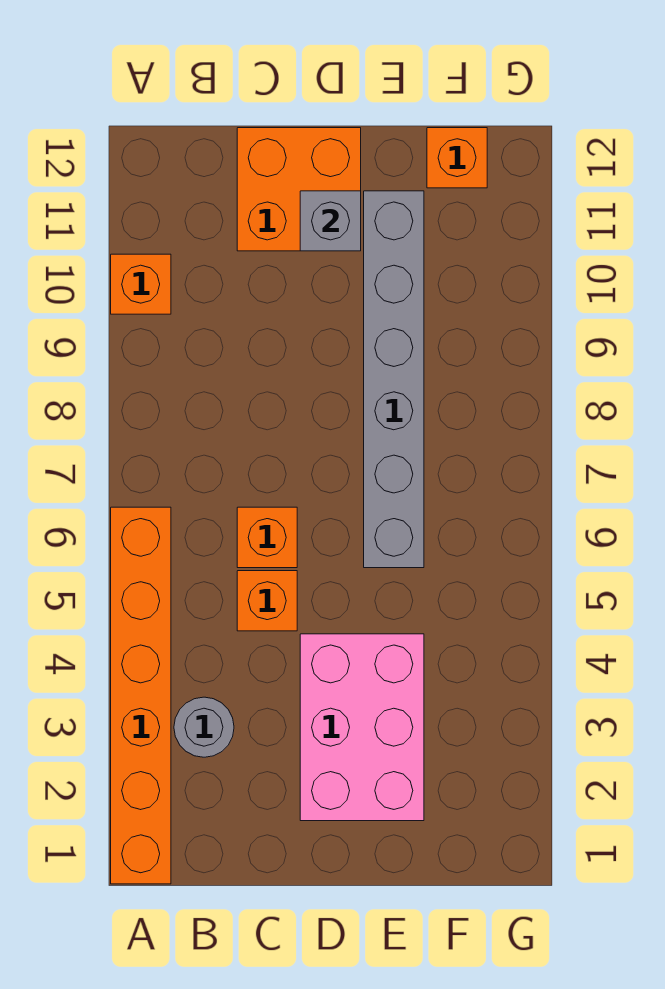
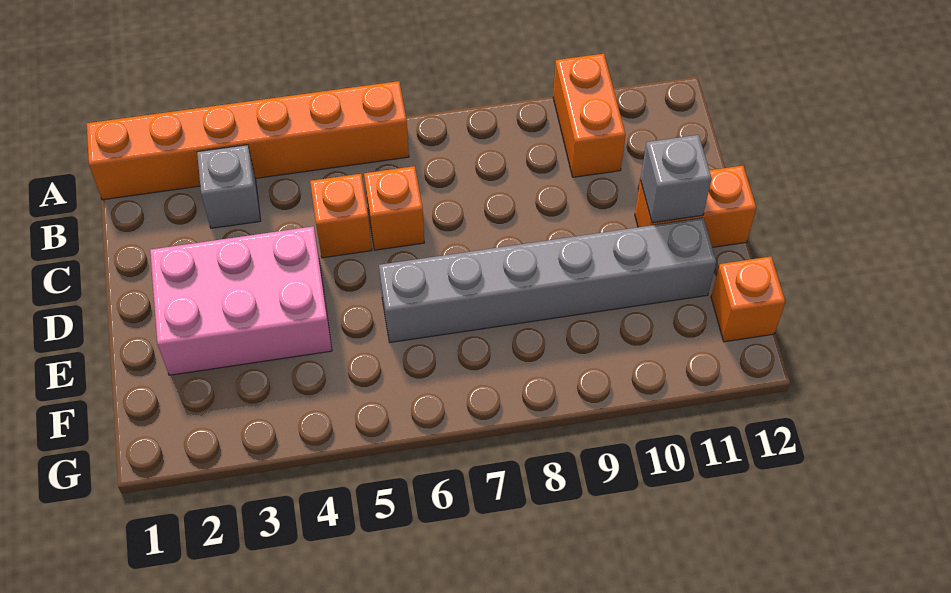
orange brick A10 level 1 -> orange brick A10:B10 level 1
grey round brick B3 level 1 -> grey brick B3 level 1
orange brick C11:D12 level 1 -> orange brick D11:D12 level 1

